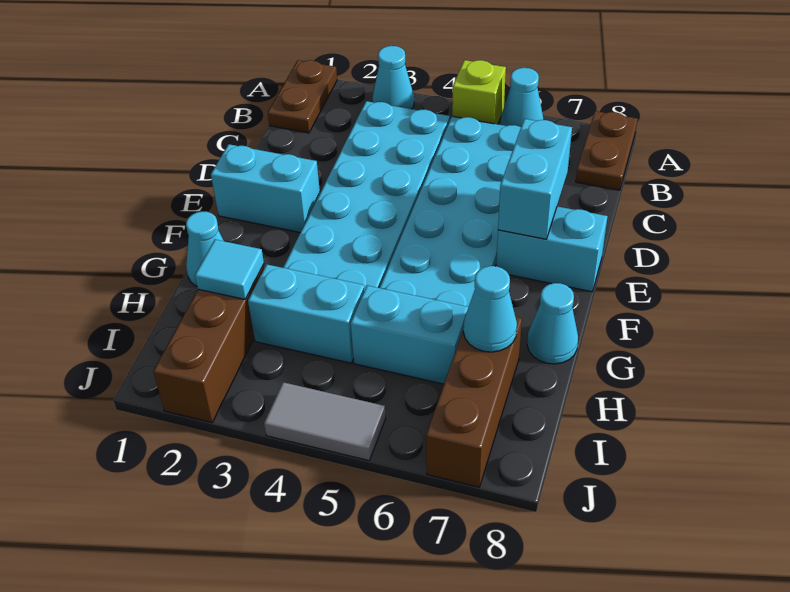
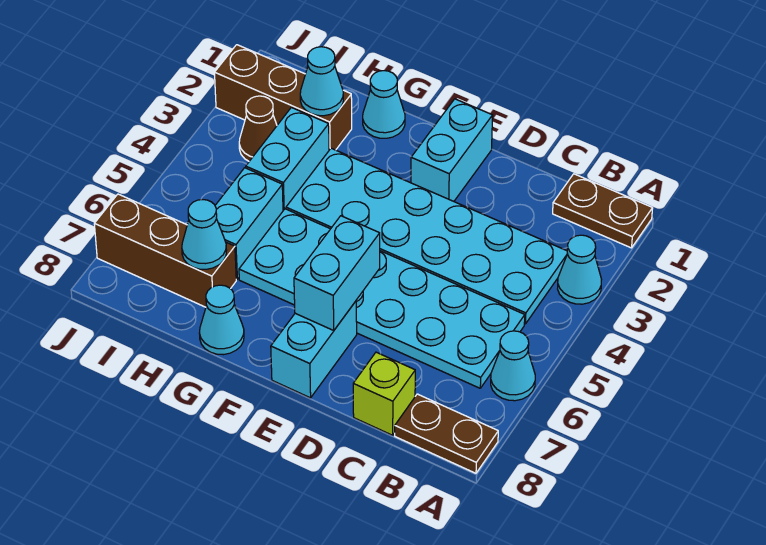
lime brick A5 level 1 -> lime brick C8 level 1
cyan brick D7:E7 level 2 -> cyan brick E6:E7 level 2
cyan tile H2 level 2 -> cyan cone H2 level 2
none -> brown cone I3 level 1
grey tile J4:J5 level 1 -> none

